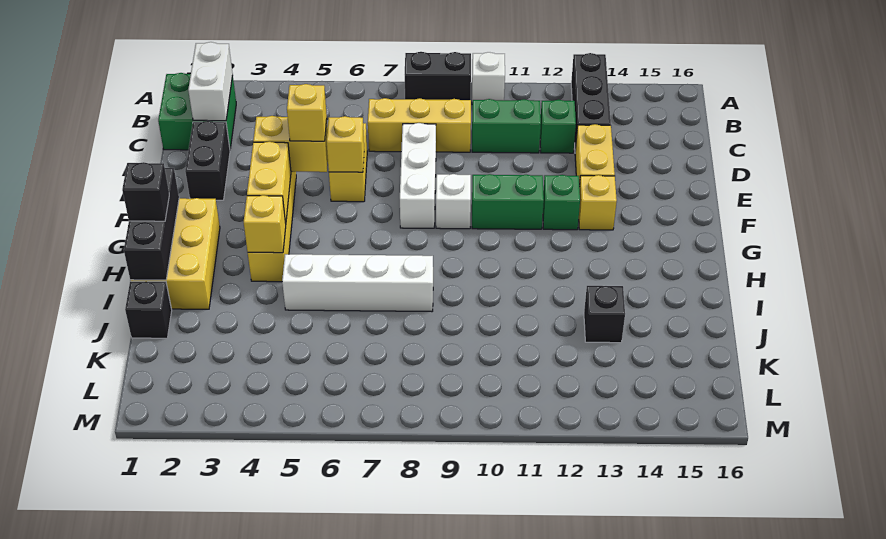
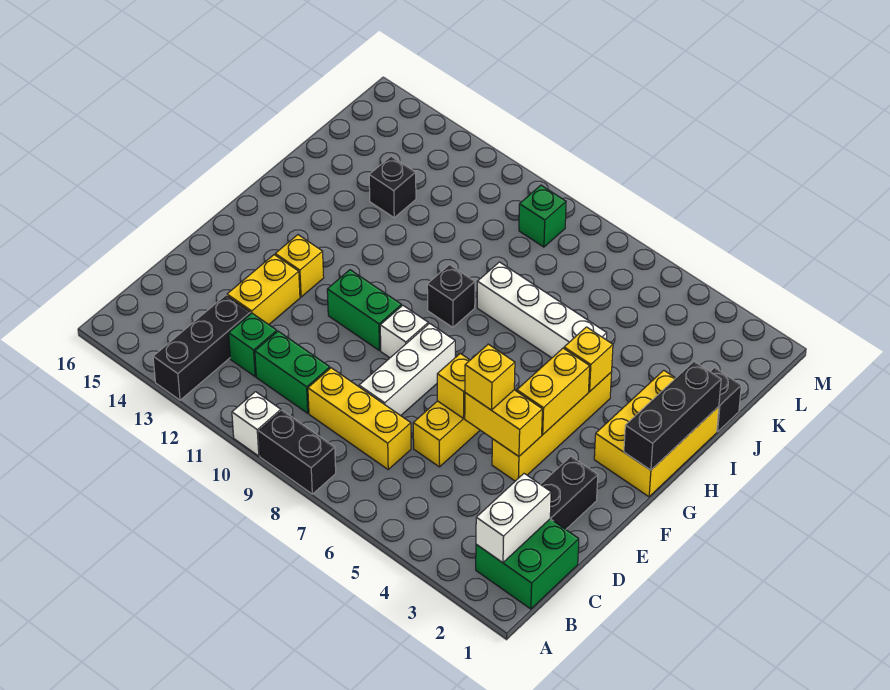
green brick F12 level 1 -> green brick L9 level 1
black brick H1 level 3 -> black brick H9 level 1

